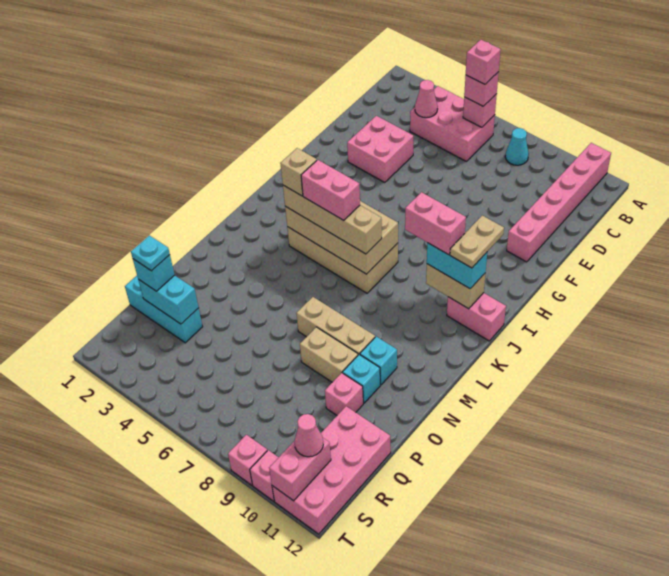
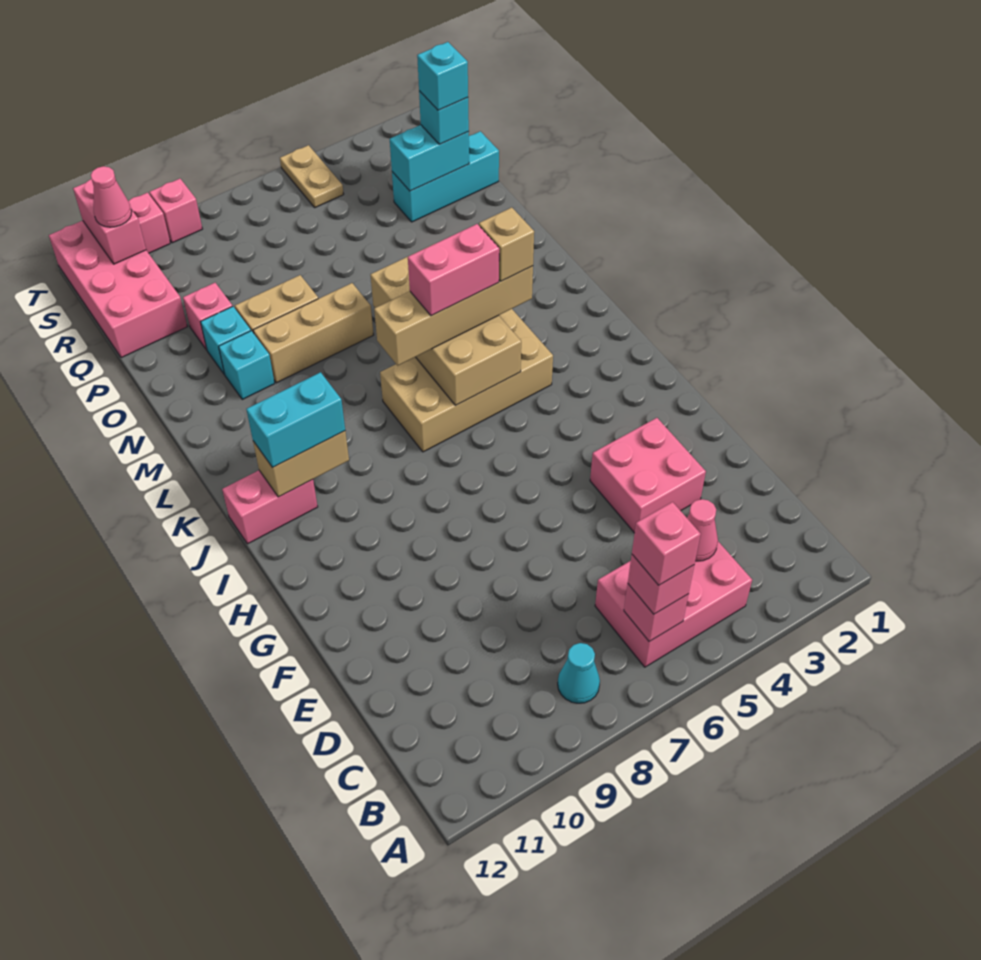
pink brick A11:F11 level 1 -> none
tan plate I11:J11 level 4 -> tan plate S5:T5 level 1
tan brick J4:K7 level 2 -> tan brick J5:M6 level 2
pink brick J9:J10 level 4 -> none
cyan plate Q2 level 4 -> cyan brick Q2 level 4

